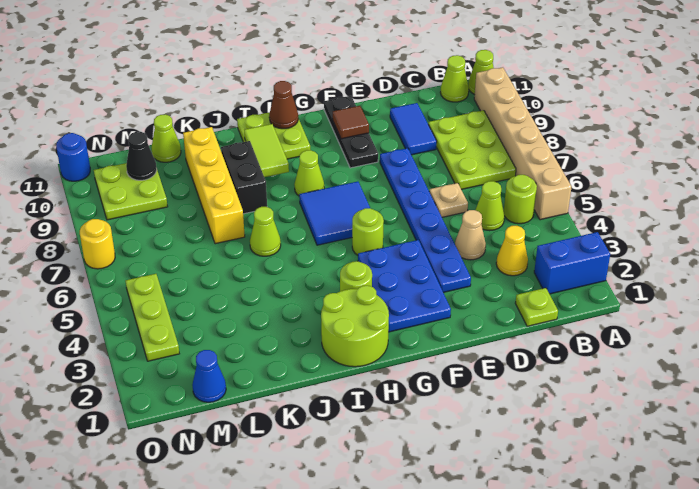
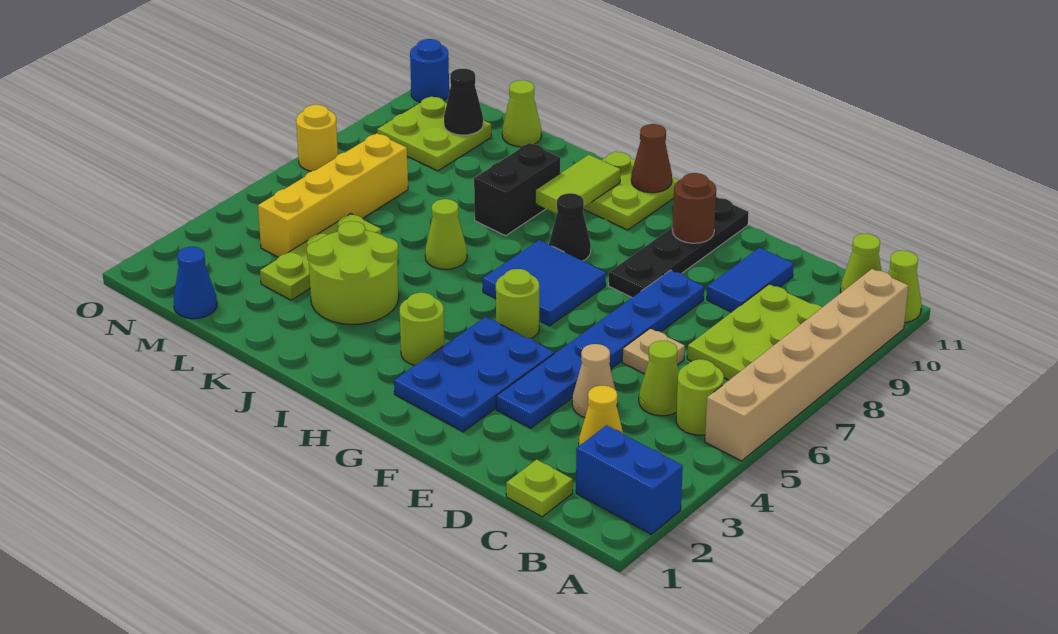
black plate F9:F11 level 1 -> black plate F8:F11 level 1
brown tile F10 level 2 -> brown round brick F10 level 2
lime round brick H1:I2 level 1 -> lime round brick J3:K4 level 1
lime cone H8 level 1 -> black cone H8 level 1
yellow brick K7:K10 level 1 -> yellow brick M4:M7 level 1
lime plate N3:N5 level 1 -> lime plate L3:L5 level 1

